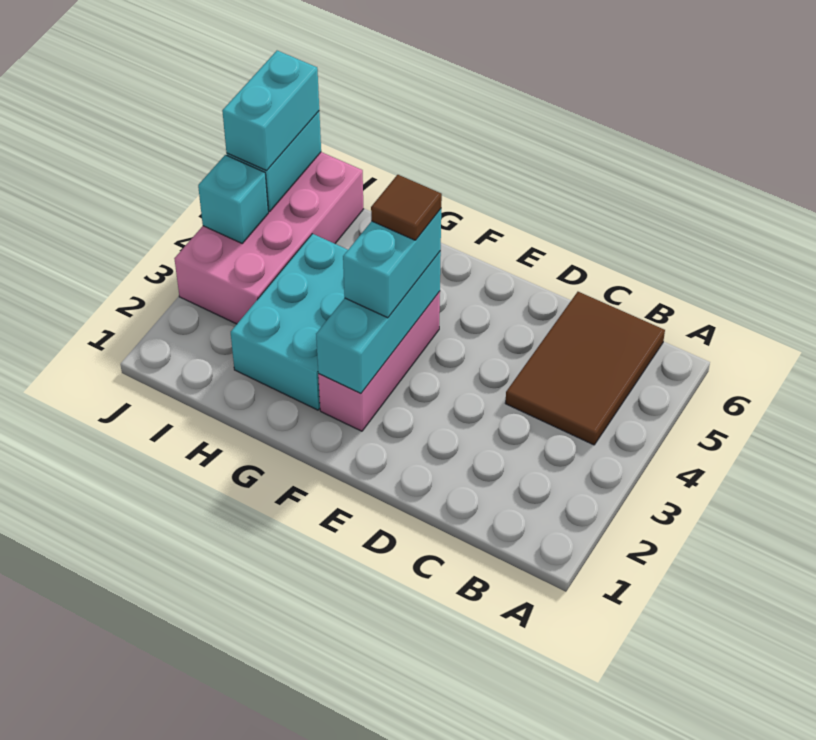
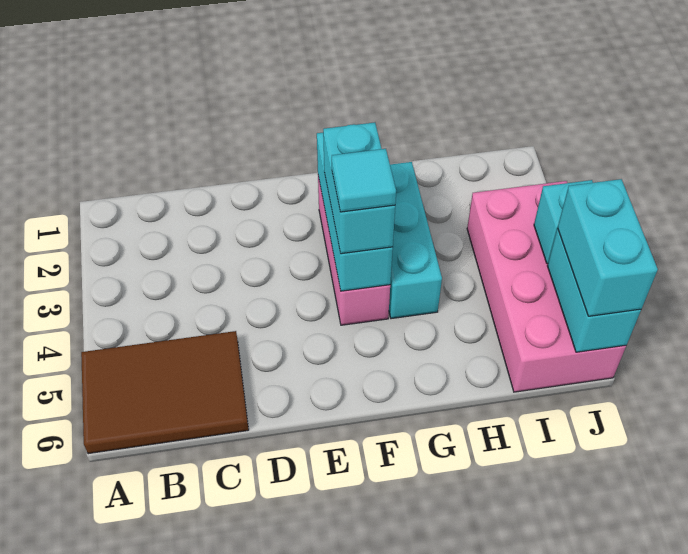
brown tile B4:C6 level 1 -> brown tile A5:C6 level 1
brown tile F4 level 4 -> cyan tile F4 level 4
cyan brick G2:H4 level 1 -> cyan brick G2:G4 level 1

